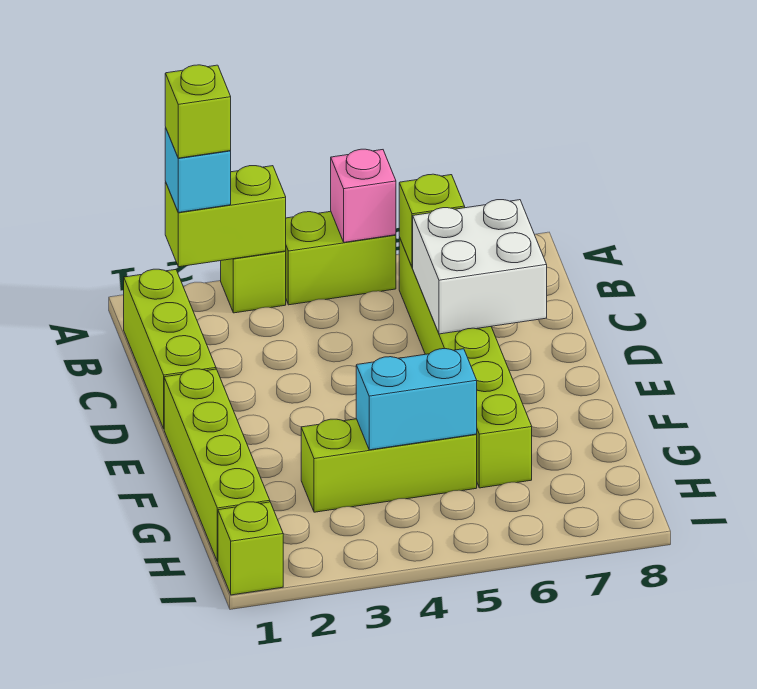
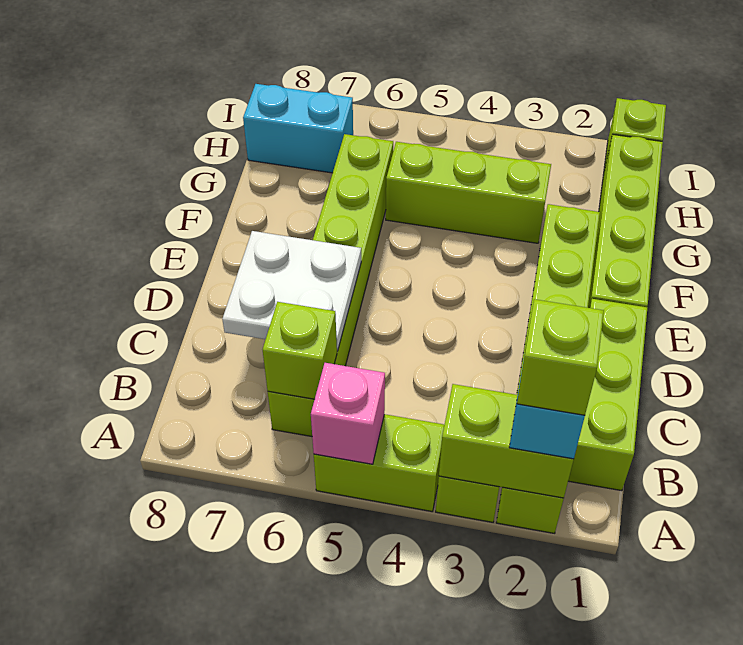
none -> lime brick A2:F2 level 1
white brick C6:D7 level 2 -> white plate C6:D7 level 2
cyan brick G4:G5 level 2 -> cyan brick H7:H8 level 1

